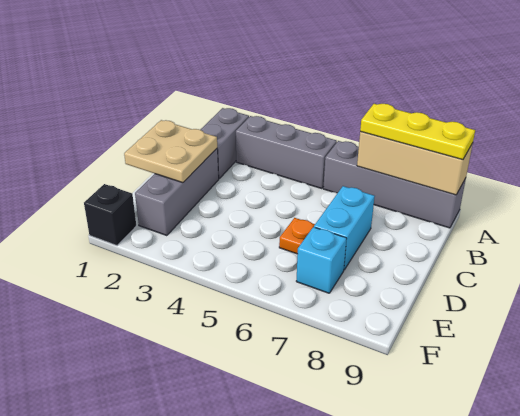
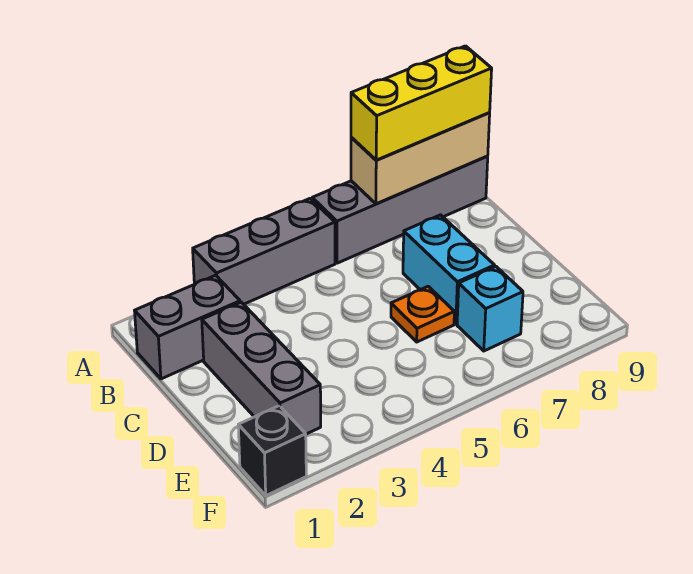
grey brick A2:B2 level 1 -> grey brick B1:B2 level 1
yellow plate A7:A9 level 3 -> yellow brick A7:A9 level 3
tan plate C1:D2 level 2 -> none

